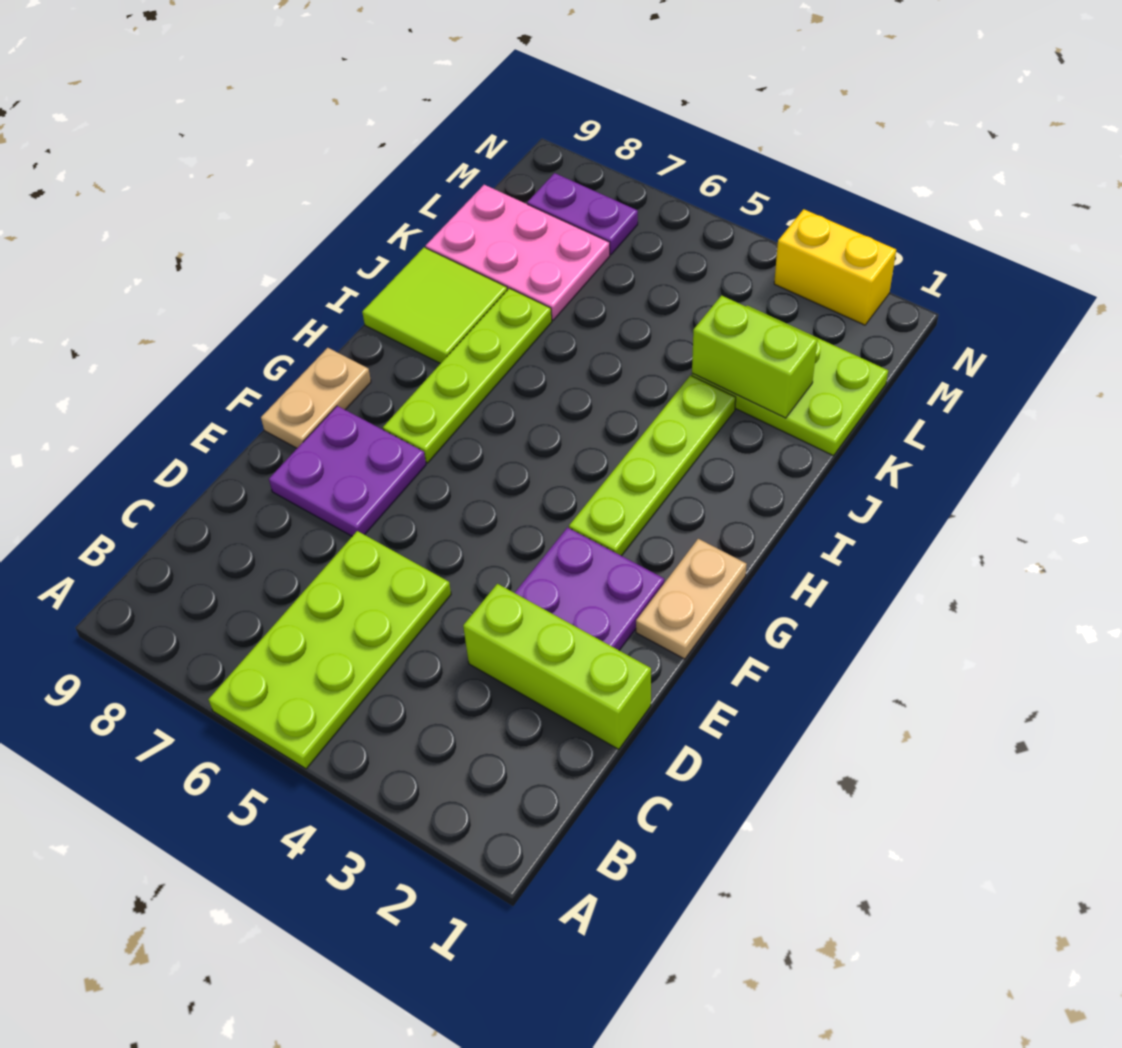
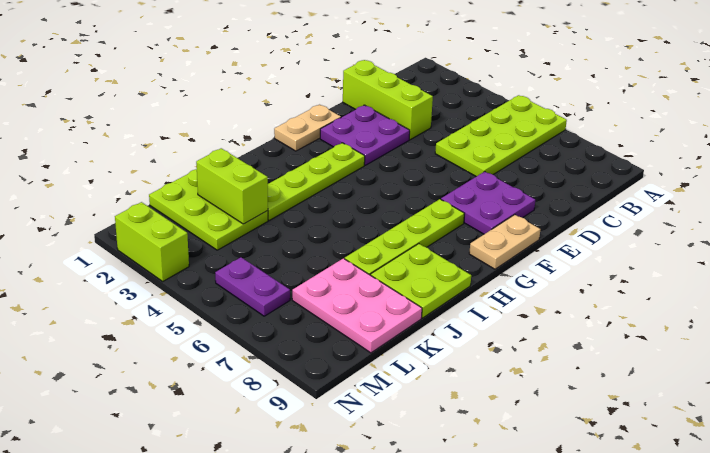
lime tile I8:J9 level 1 -> lime plate I8:J9 level 1
purple plate M7:M8 level 1 -> purple plate M5:M6 level 1
yellow brick N2:N3 level 1 -> lime brick N2:N3 level 1

